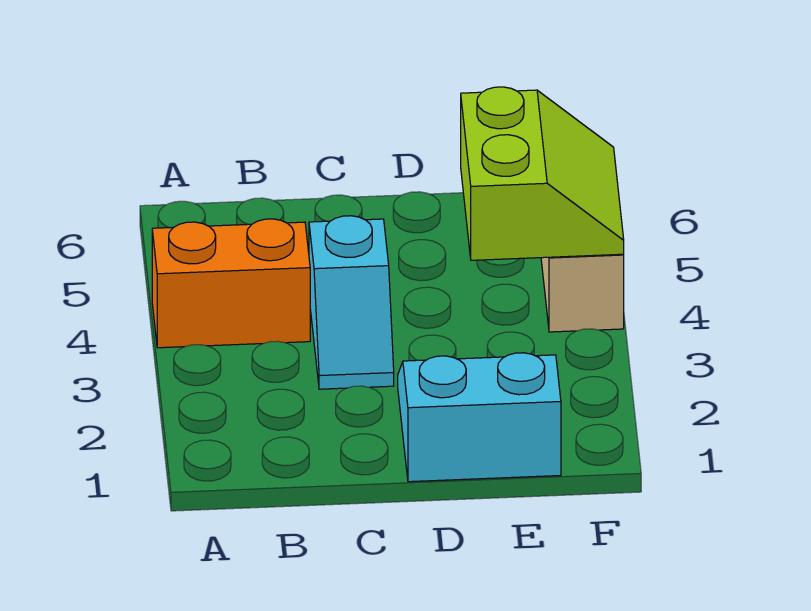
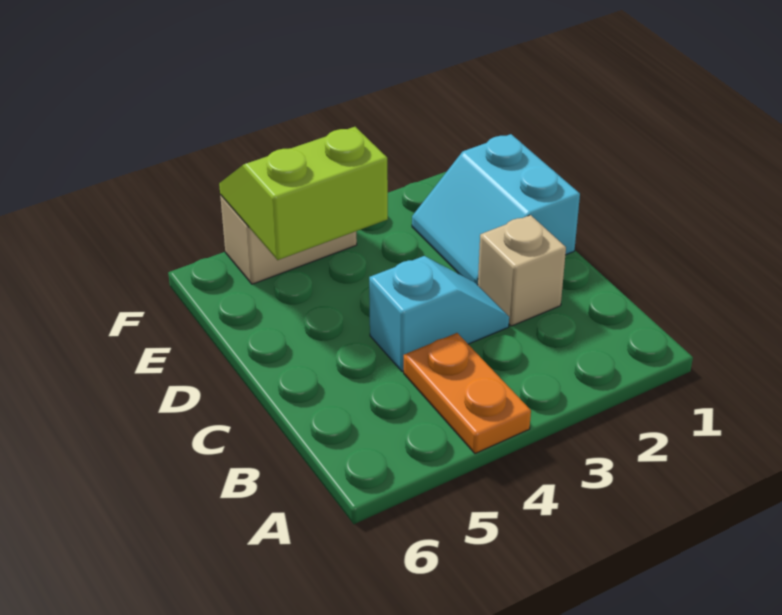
orange brick A4:B4 level 1 -> orange plate A4:B4 level 1
none -> tan brick C2 level 1

